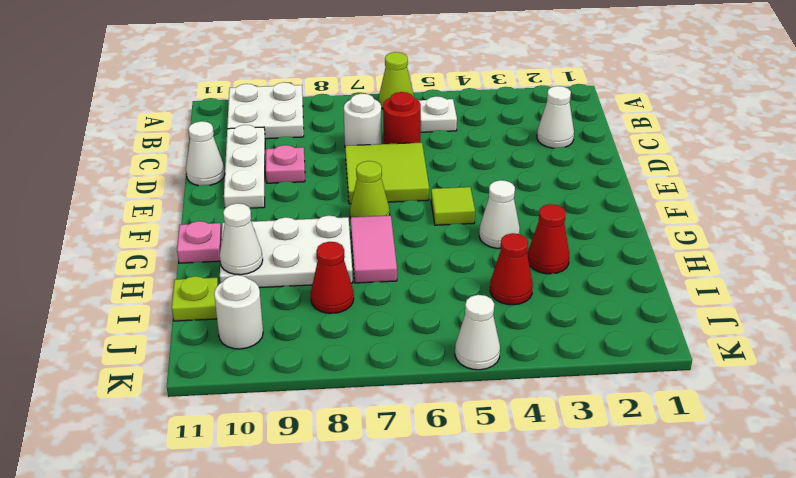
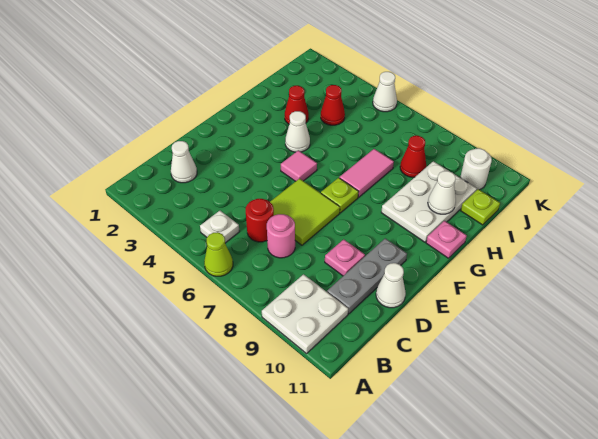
white round brick C7 level 1 -> pink round brick C7 level 1
white plate C10:E10 level 1 -> grey plate C10:E10 level 1
lime tile F5 level 1 -> pink tile F5 level 1
lime cone F7 level 1 -> lime plate F7 level 1
white plate G8:H10 level 1 -> white plate G9:I10 level 1

